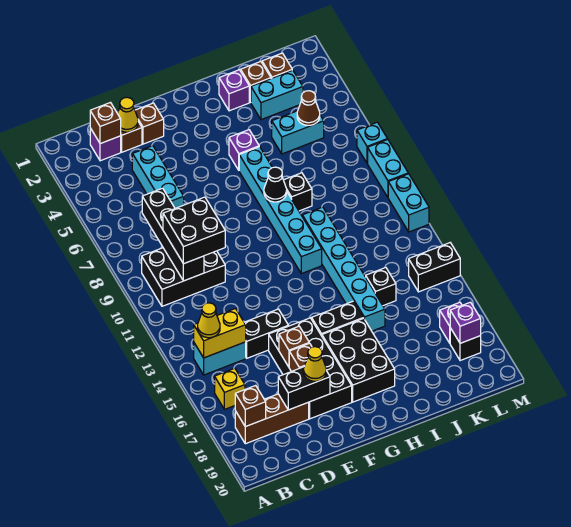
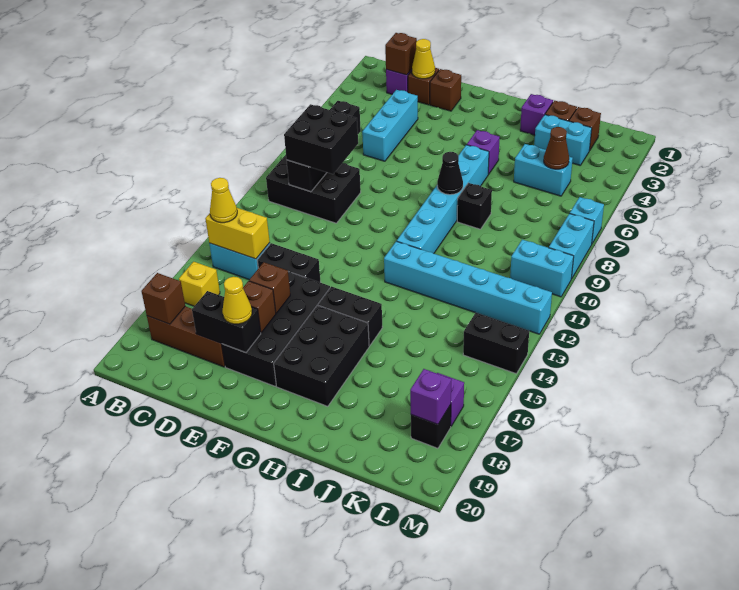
cyan brick I10:I15 level 1 -> cyan brick H12:M12 level 1
black brick J14 level 1 -> none
cyan brick M10:M11 level 1 -> cyan brick L10:M10 level 1

